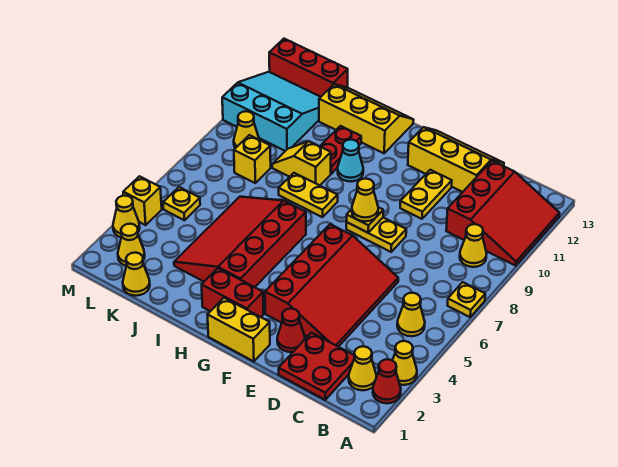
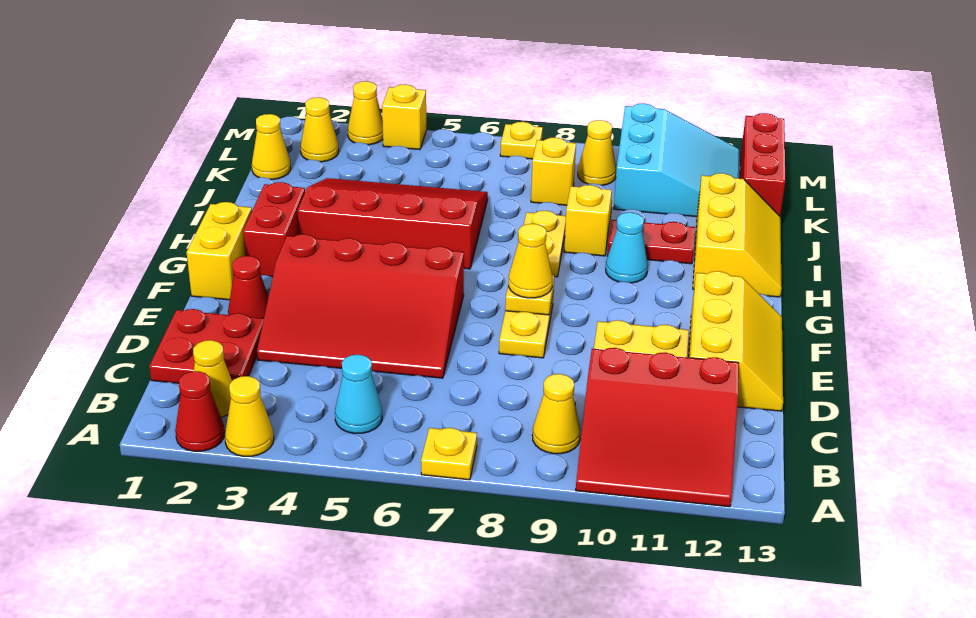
yellow cone B5 level 1 -> cyan cone B5 level 1
yellow plate L5 level 1 -> yellow plate M7 level 1

